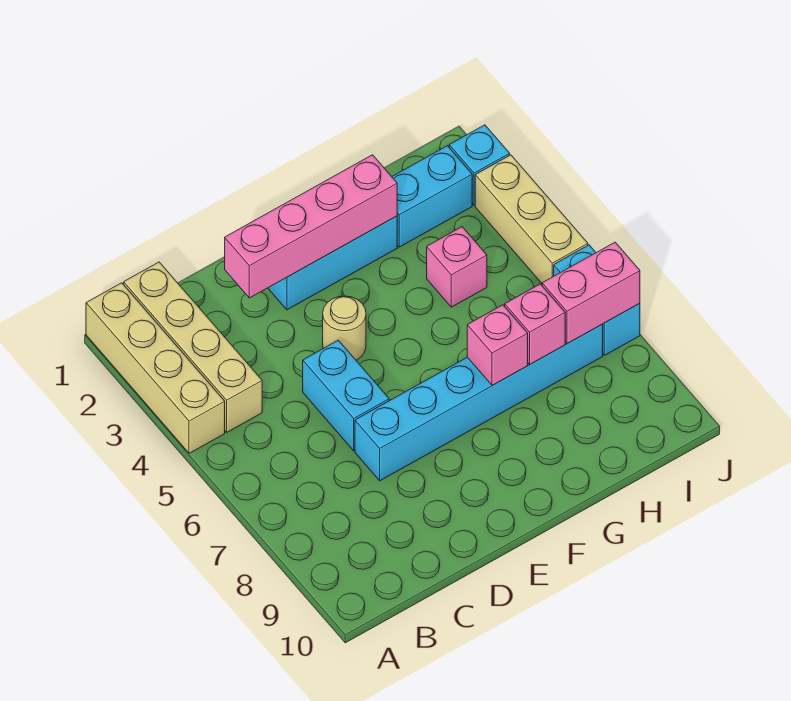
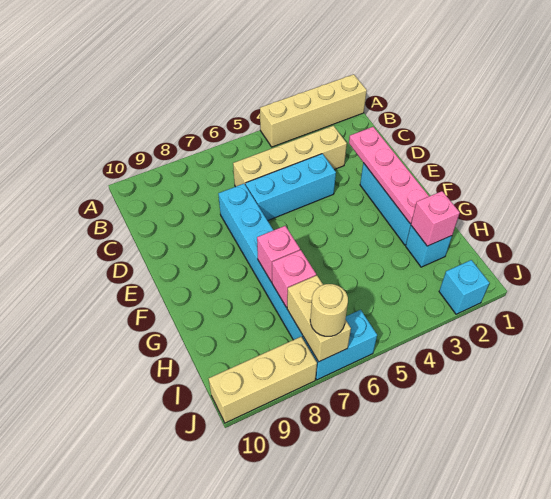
tan brick B1:B4 level 1 -> tan brick C3:C6 level 1
pink brick D2:G2 level 2 -> pink plate D2:G2 level 2
cyan brick D5:D6 level 1 -> cyan brick D4:D6 level 1
tan round brick E4 level 1 -> tan round brick J7 level 3
cyan brick H2:I2 level 1 -> cyan brick H2 level 1
pink brick H4 level 1 -> pink brick H2 level 2
pink brick I7:J7 level 2 -> tan brick I7:J7 level 2
tan brick J3:J5 level 1 -> tan brick J8:J10 level 1

